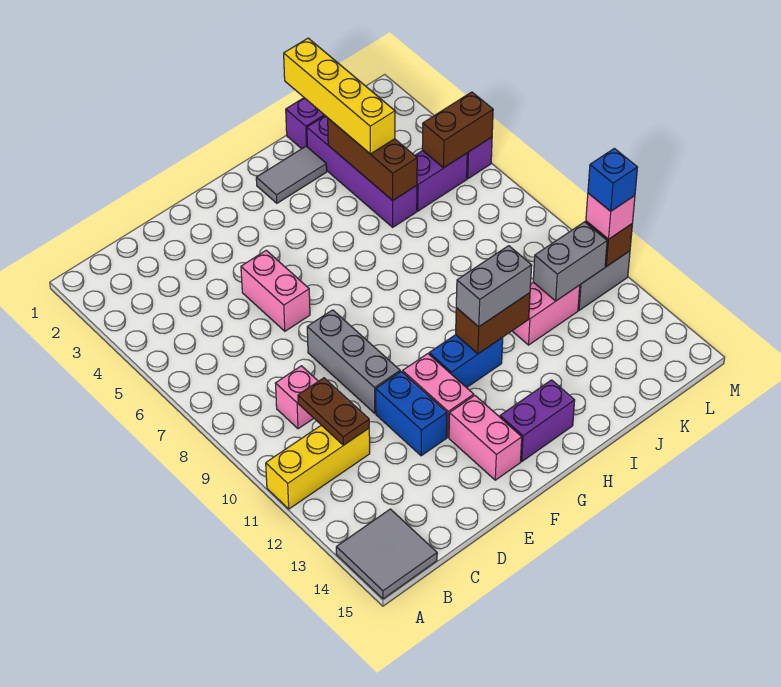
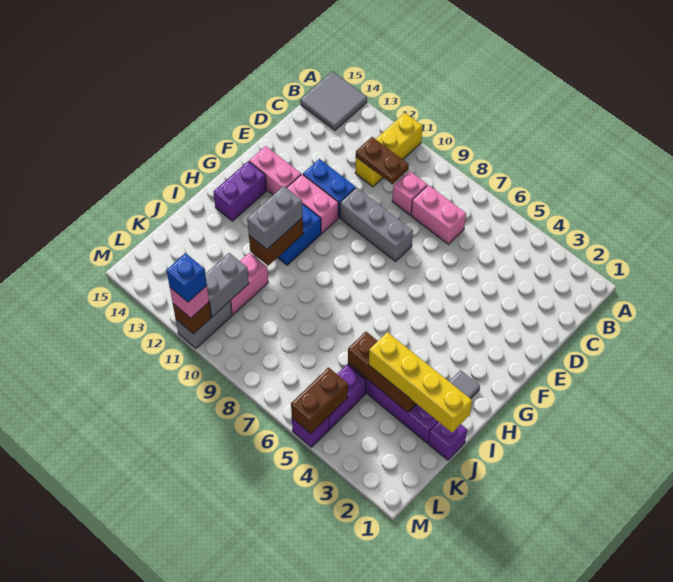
pink brick E5:E6 level 1 -> pink brick C7:C8 level 1

